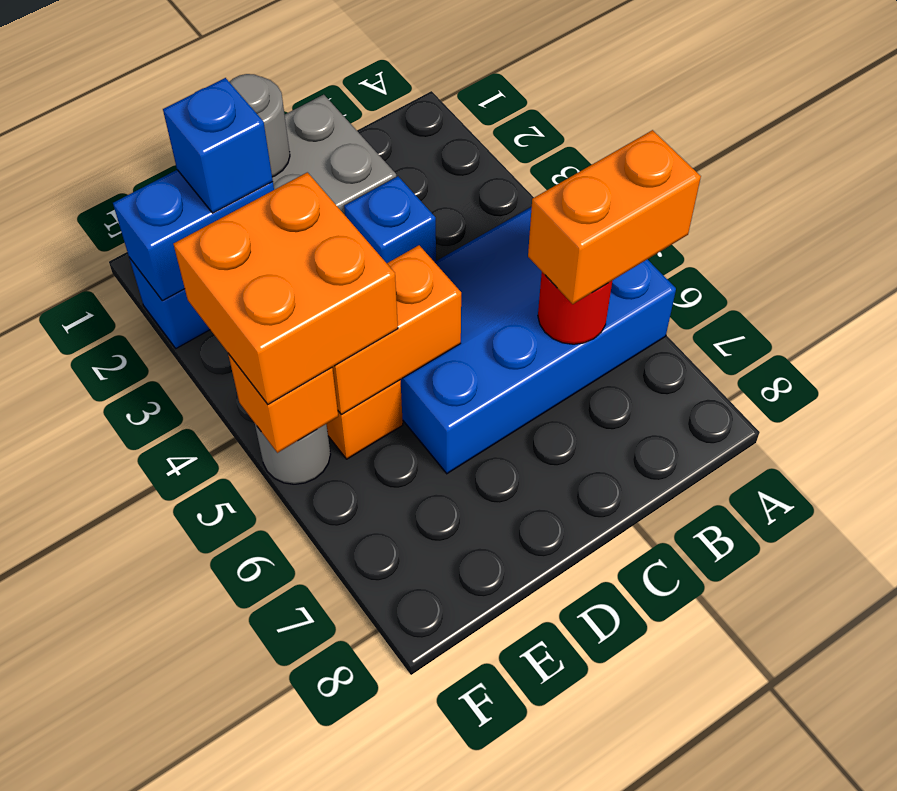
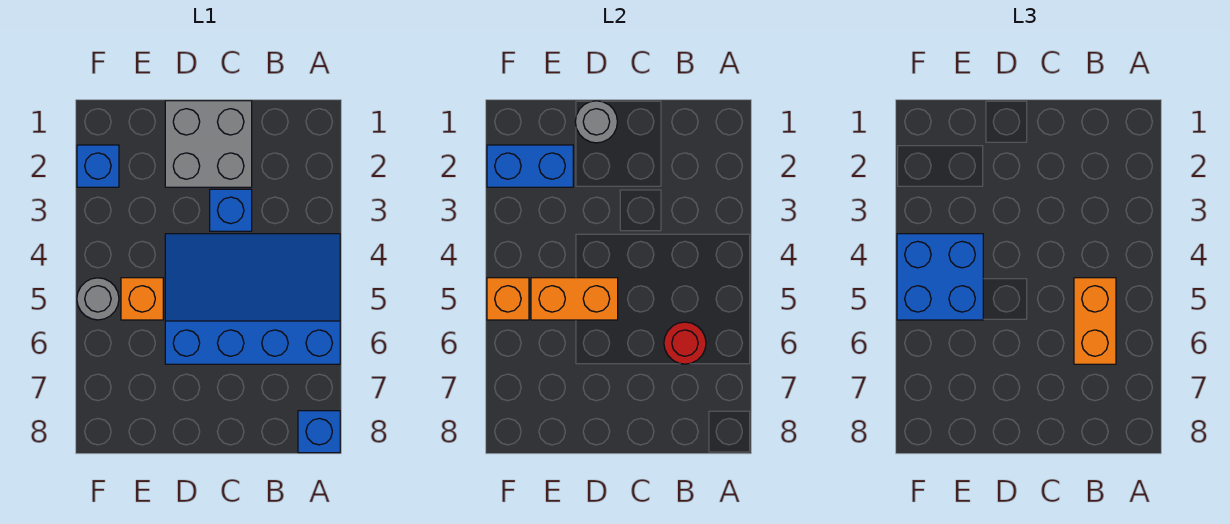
orange brick A6:B6 level 3 -> orange brick B5:B6 level 3
blue brick E2 level 3 -> blue brick A8 level 1
orange brick E4:F5 level 3 -> blue brick E4:F5 level 3

